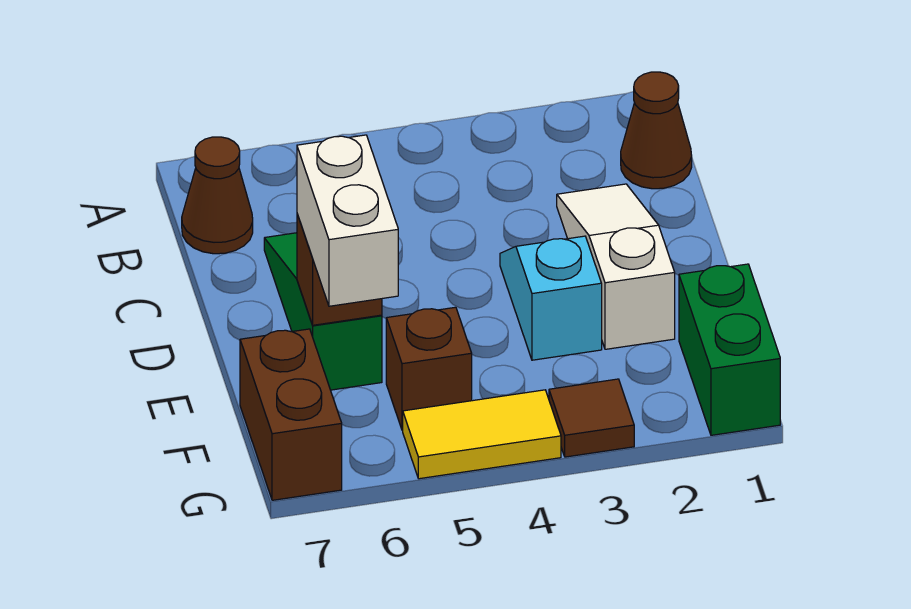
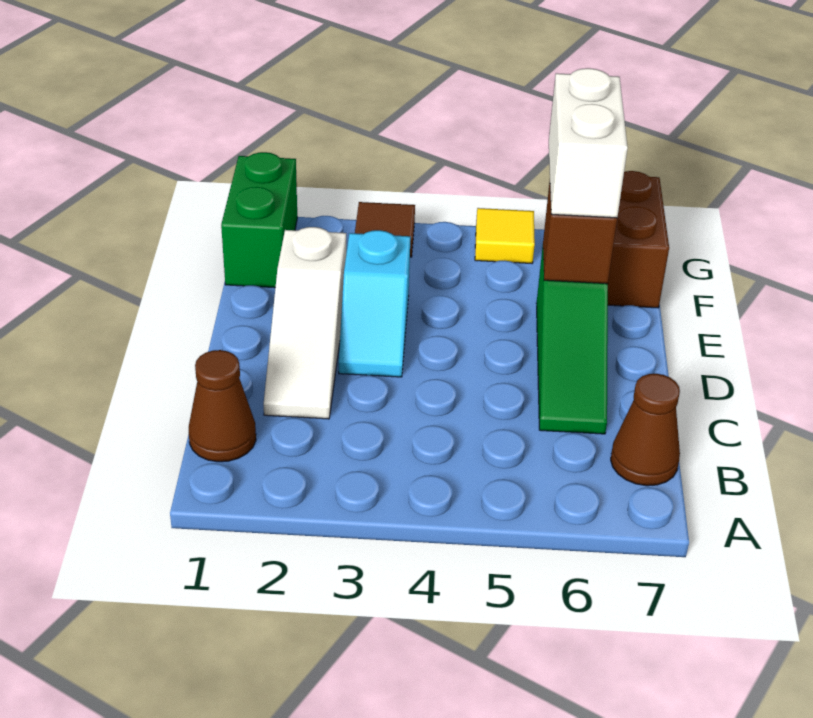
brown brick F5 level 1 -> none
yellow tile G4:G5 level 1 -> yellow tile G5 level 1

